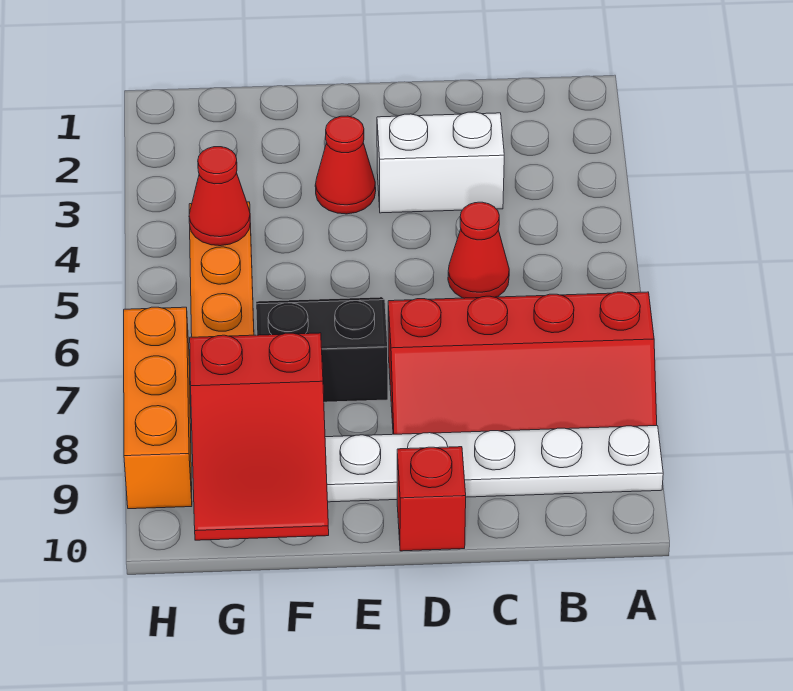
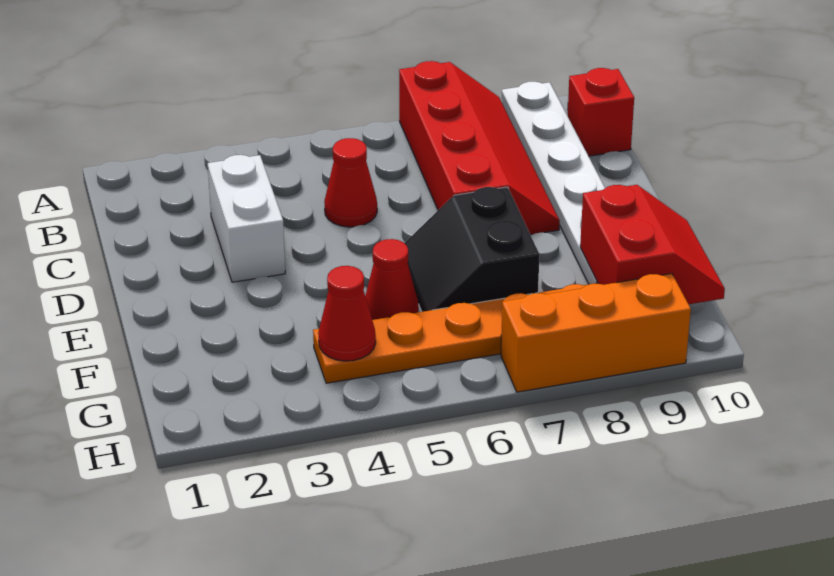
red brick D10 level 1 -> red brick B10 level 1
red cone E3 level 1 -> red cone F5 level 1
red slope F8:G10 level 2 top 8 -> red slope F9:G10 level 2 top 9

